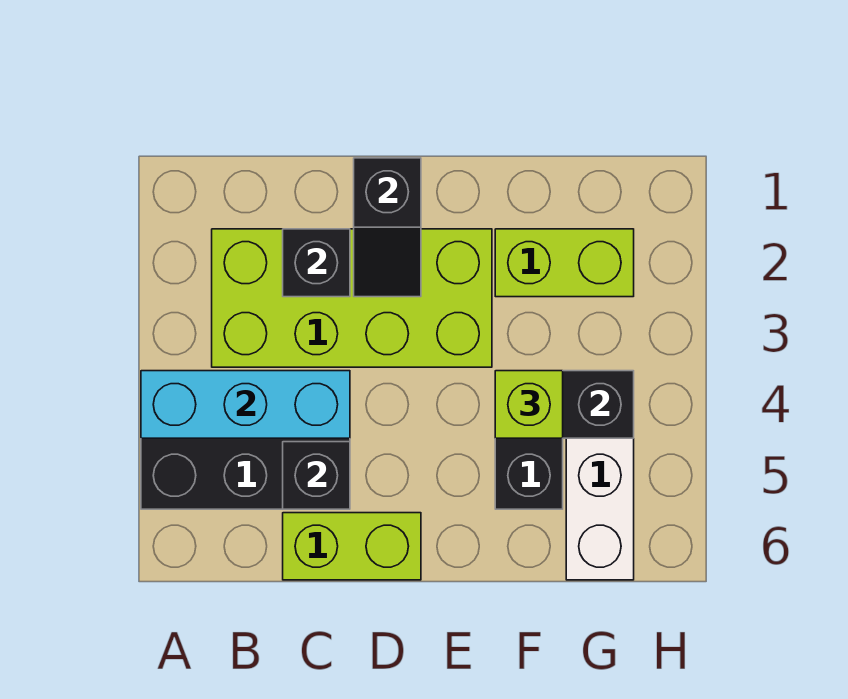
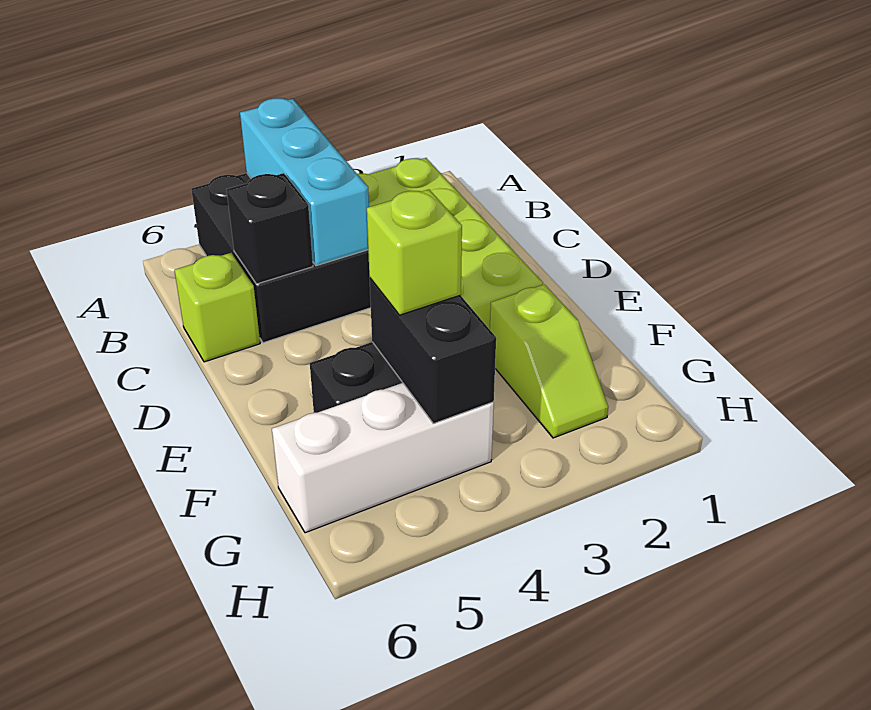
black brick C2 level 2 -> none
lime brick C6:D6 level 1 -> lime brick C6 level 1
black slope D1:D2 level 2 top 1 -> none
lime brick F2:G2 level 1 -> lime slope F2:G2 level 1 top F

